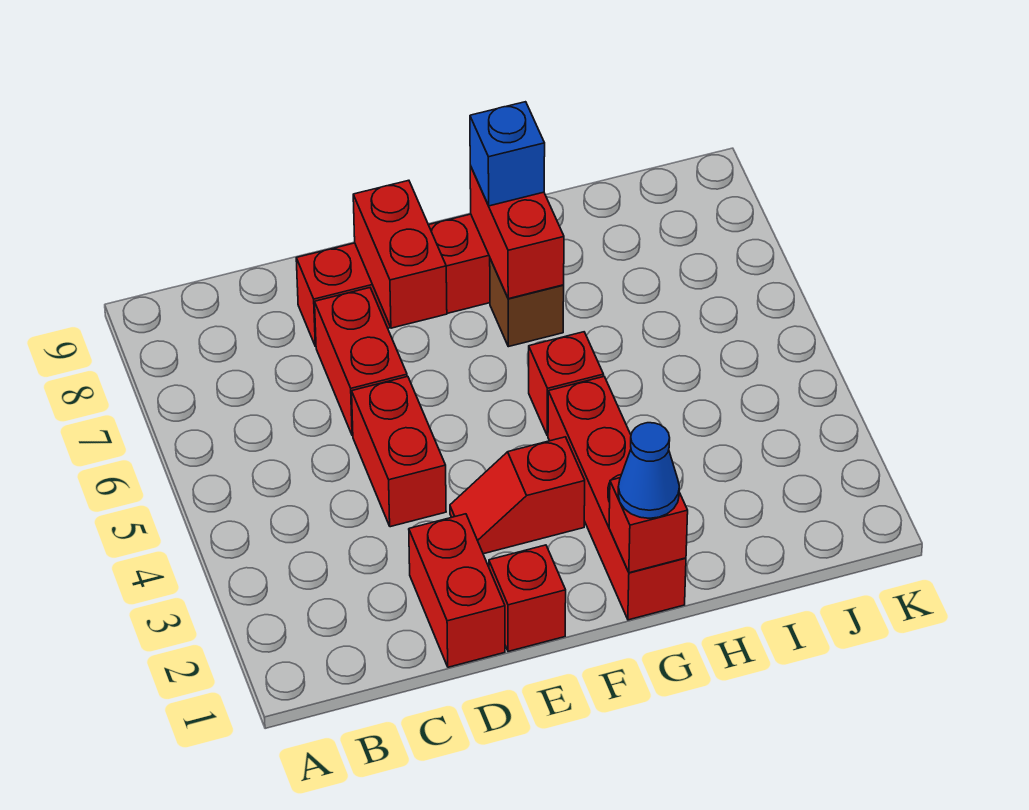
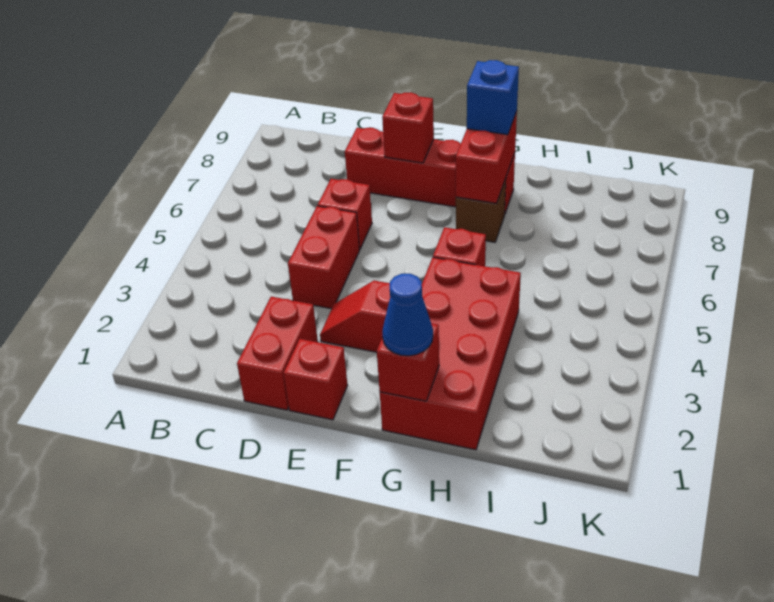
red brick D6:D7 level 1 -> red brick D6 level 1
red brick E7:E8 level 2 -> red brick E8 level 2
red brick G1:G4 level 1 -> red brick G1:H4 level 1

